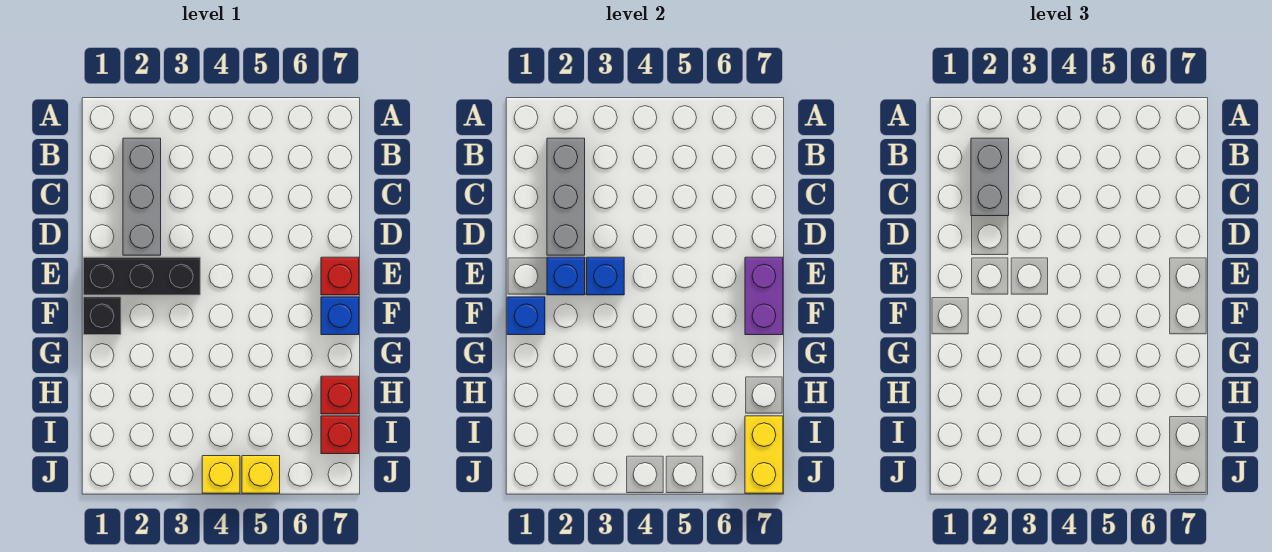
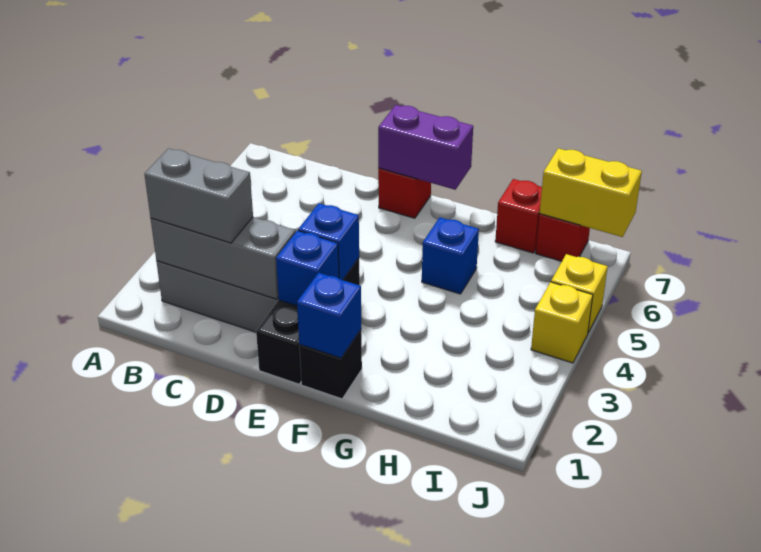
blue brick F7 level 1 -> blue brick G5 level 1

